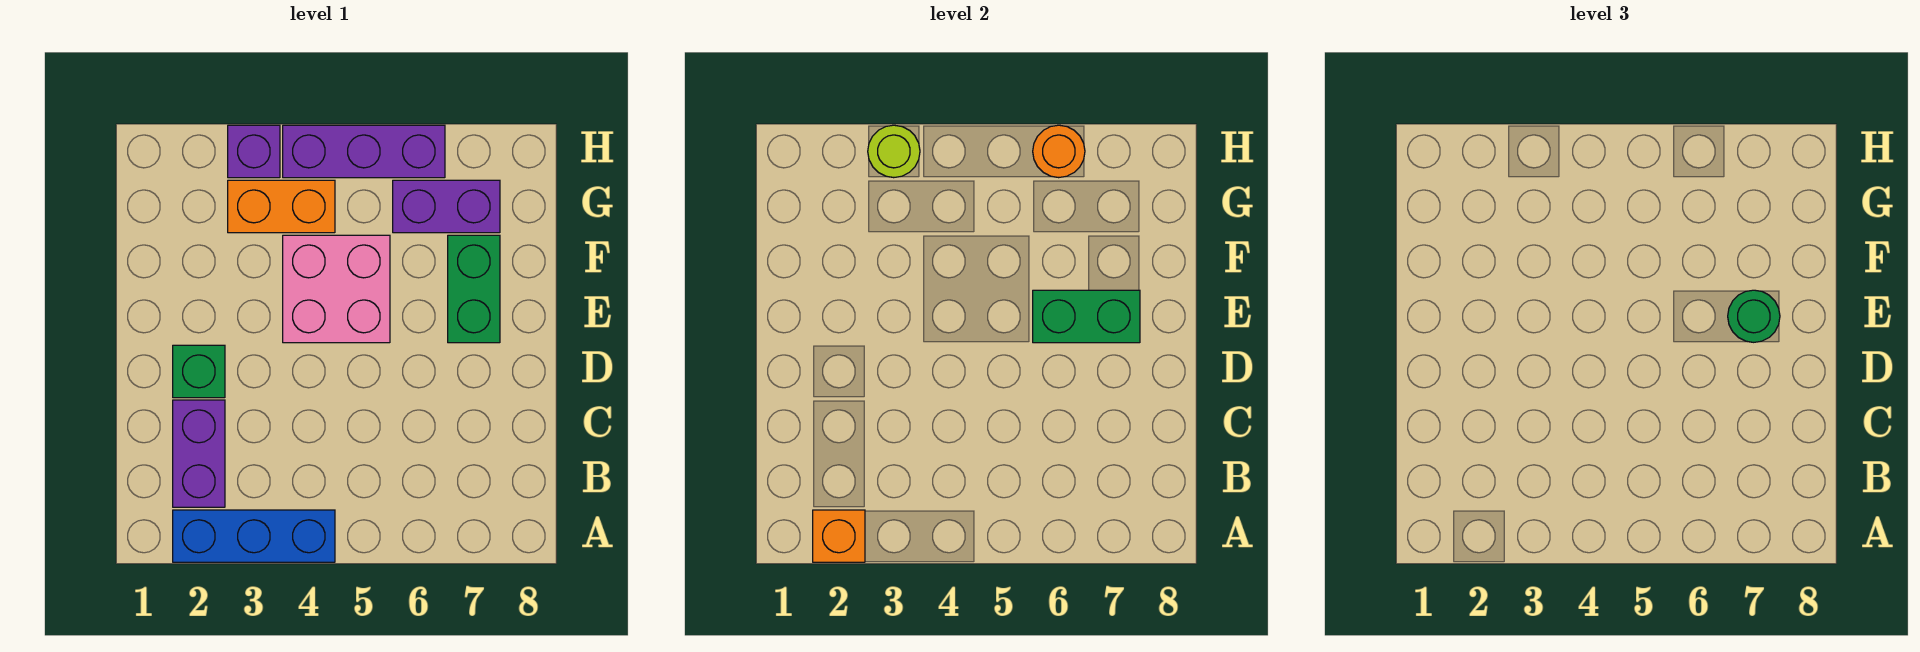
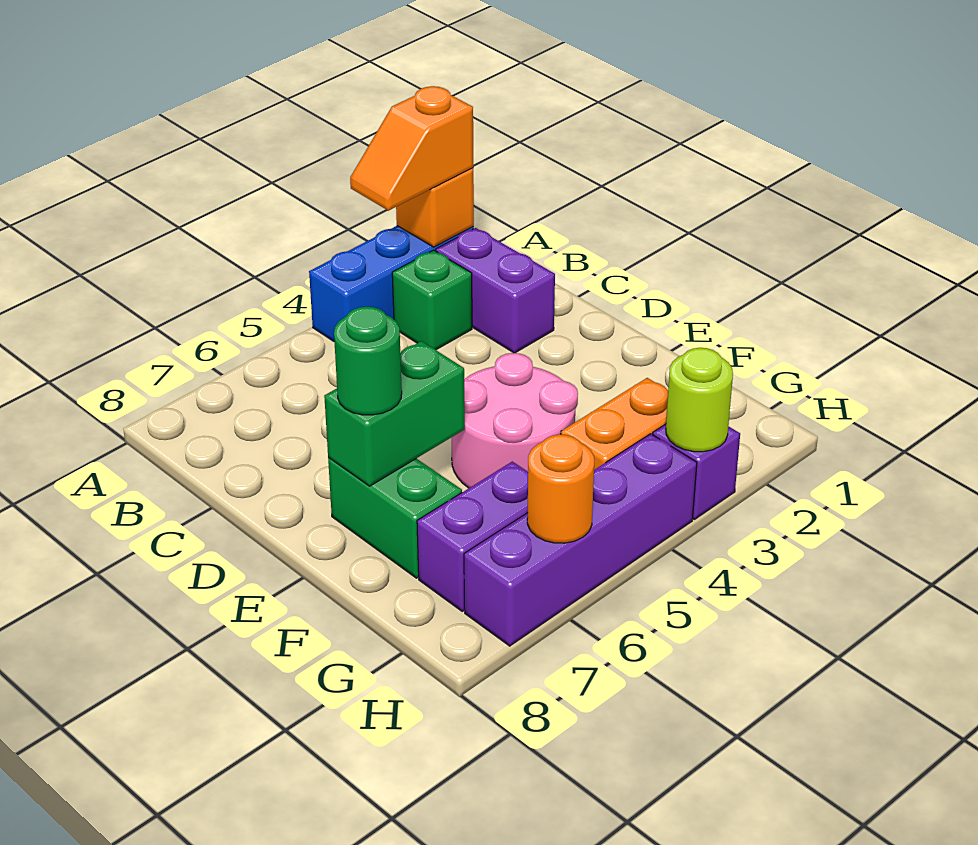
none -> orange slope A2:A3 level 3 top 2
green brick D2 level 1 -> green brick B3 level 1
pink brick E4:F5 level 1 -> pink round brick E4:F5 level 1
purple brick H4:H6 level 1 -> purple brick H4:H7 level 1

